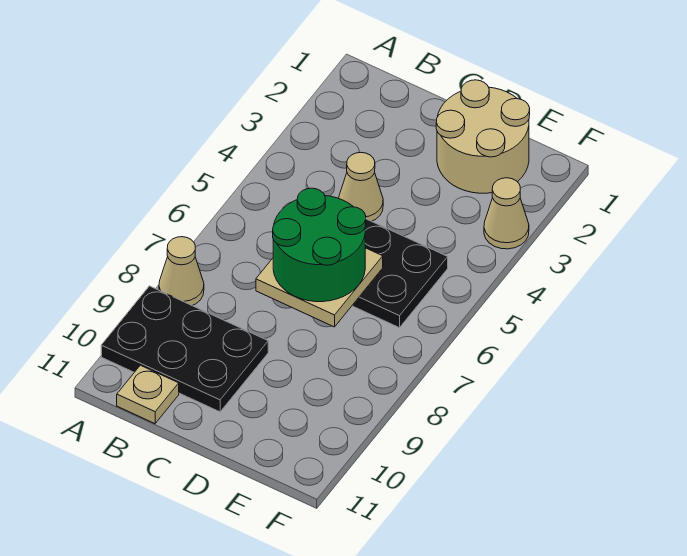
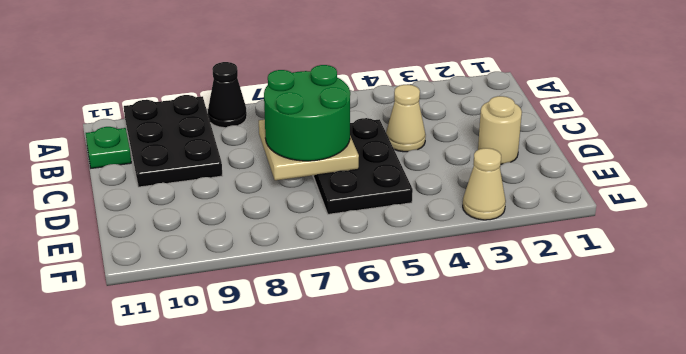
tan cone A8 level 1 -> black cone A8 level 1
tan plate B11 level 1 -> green plate B11 level 1
tan round brick D1:E2 level 1 -> tan round brick D2 level 1

